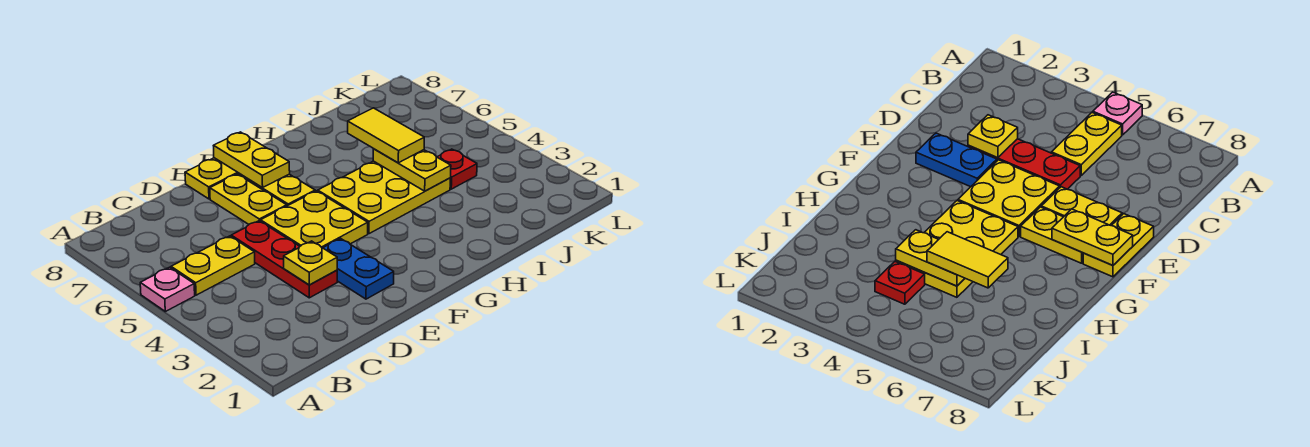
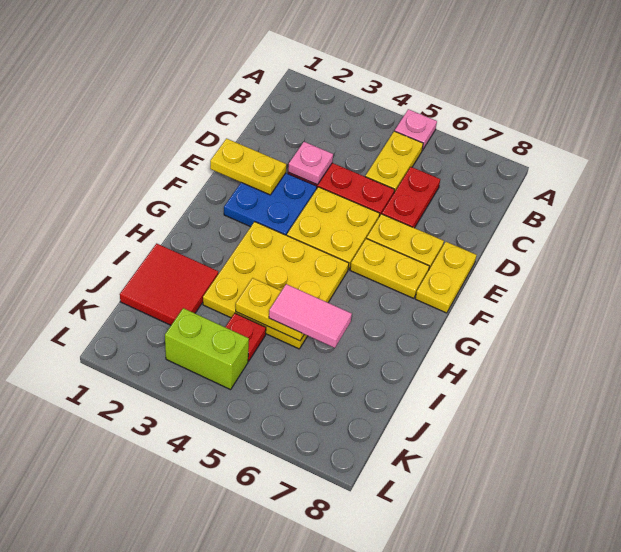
none -> red plate C6:D6 level 1
yellow plate D3 level 2 -> pink plate D3 level 2
blue plate E2:E3 level 1 -> blue plate E2:F3 level 1
yellow plate F7:F8 level 2 -> yellow plate E1:E2 level 2
yellow plate G4:I5 level 1 -> yellow plate G3:I5 level 1
none -> red tile I1:J2 level 1
yellow tile I5:I6 level 3 -> pink tile I5:I6 level 3
none -> lime brick K3:K4 level 1

